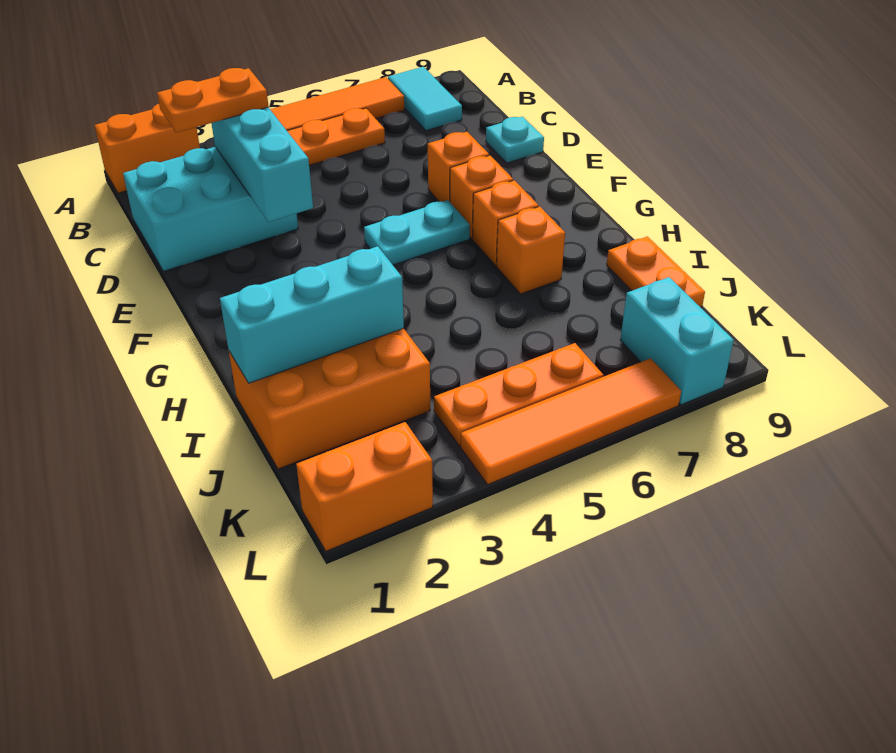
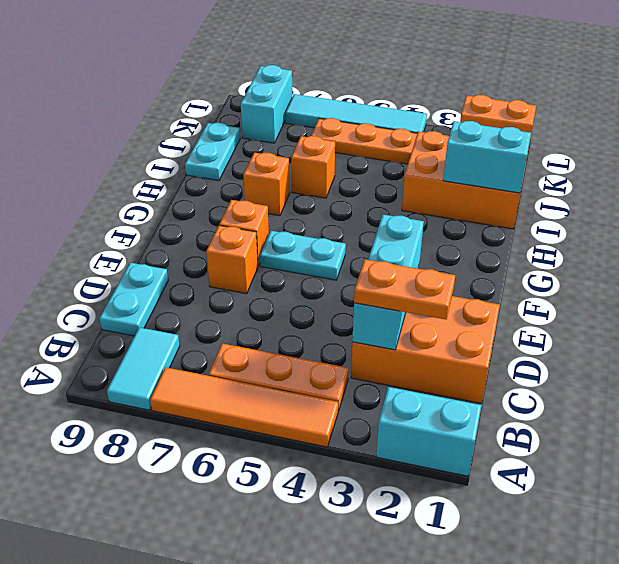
orange brick A1:A2 level 1 -> cyan brick A1:A2 level 1
cyan brick C1:D3 level 1 -> orange brick C1:D3 level 1
cyan plate D9 level 1 -> cyan plate C9:D9 level 1
orange brick G7 level 1 -> orange brick I6 level 1
cyan brick I1:I3 level 2 -> cyan brick I1:I2 level 2
orange plate I9:J9 level 1 -> cyan plate I9:J9 level 1
orange tile L4:L7 level 1 -> cyan tile L4:L7 level 1

